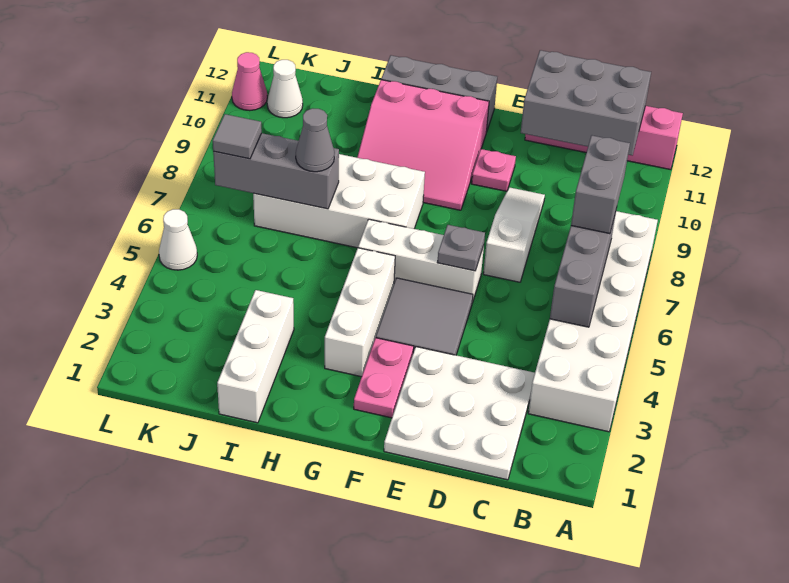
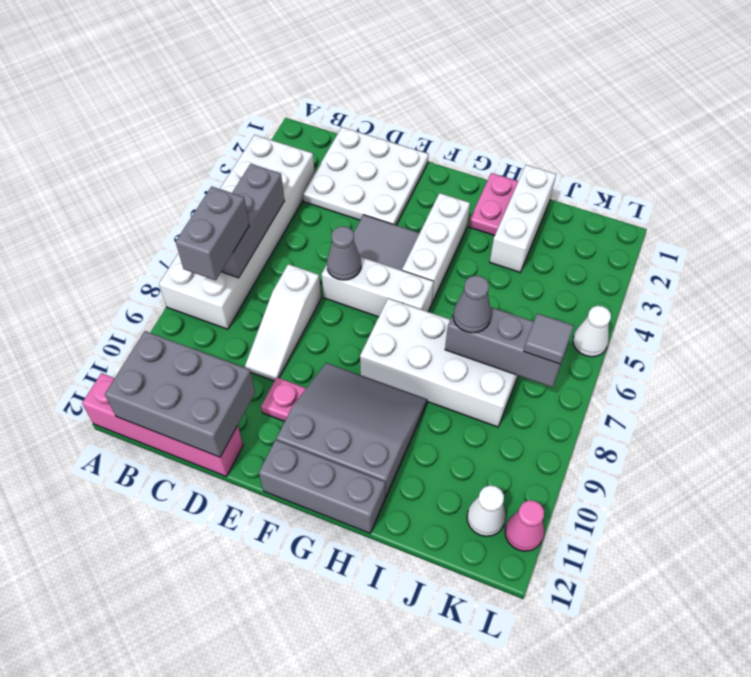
grey plate E6 level 2 -> grey cone E6 level 2
pink plate F2:F3 level 1 -> pink plate H1:H2 level 1
pink slope F9:H11 level 1 top 11 -> grey slope F9:H11 level 1 top 11

